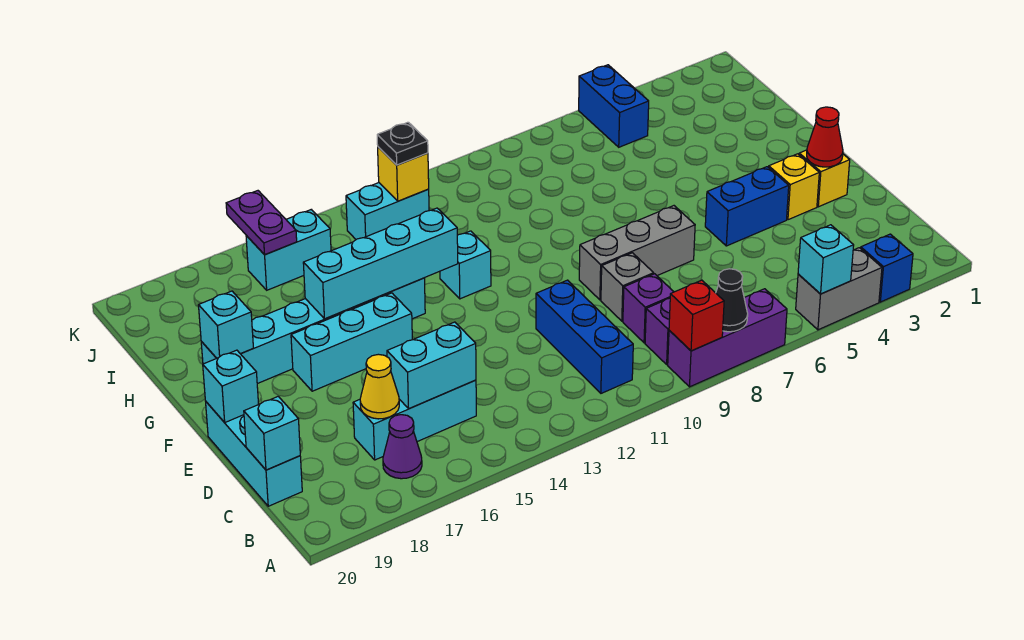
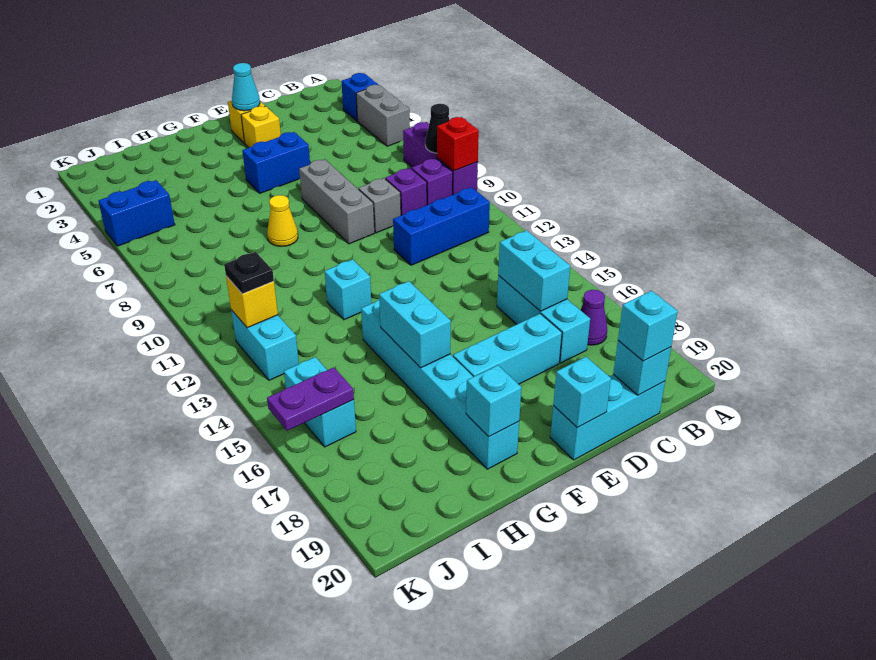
cyan brick A5 level 2 -> cyan brick C20 level 3
yellow cone C17 level 2 -> yellow cone G8 level 1
red cone E2 level 2 -> cyan cone E2 level 2
blue brick E4:E5 level 1 -> blue brick E5:F5 level 1
cyan brick F15:F17 level 1 -> cyan brick D17:F17 level 1
cyan brick G13:G16 level 2 -> cyan brick G15:G16 level 2

